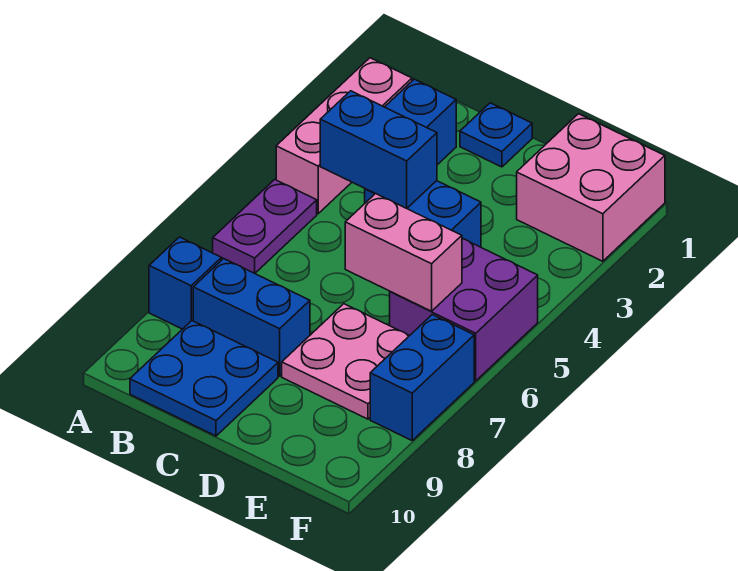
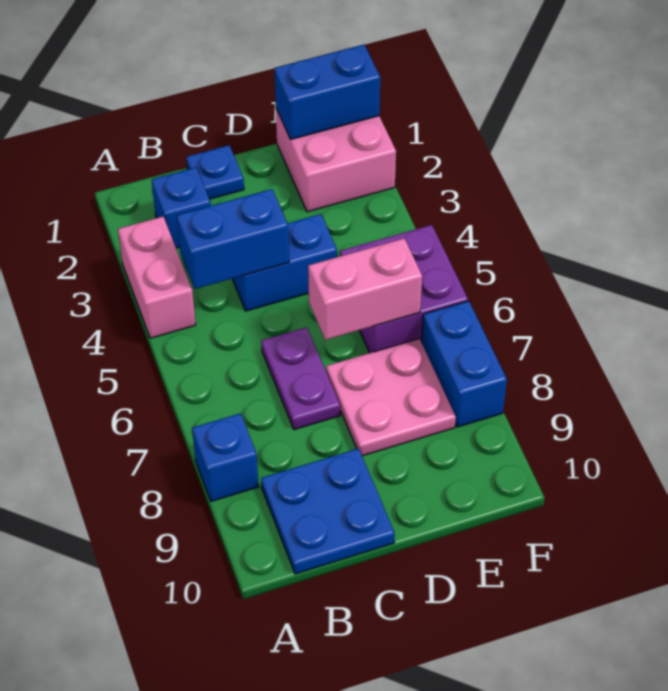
pink brick A2:A4 level 1 -> pink brick A3:A4 level 1
purple plate A5:A6 level 1 -> purple plate C6:C7 level 1
blue brick B8:C8 level 1 -> blue brick E1:F1 level 2

